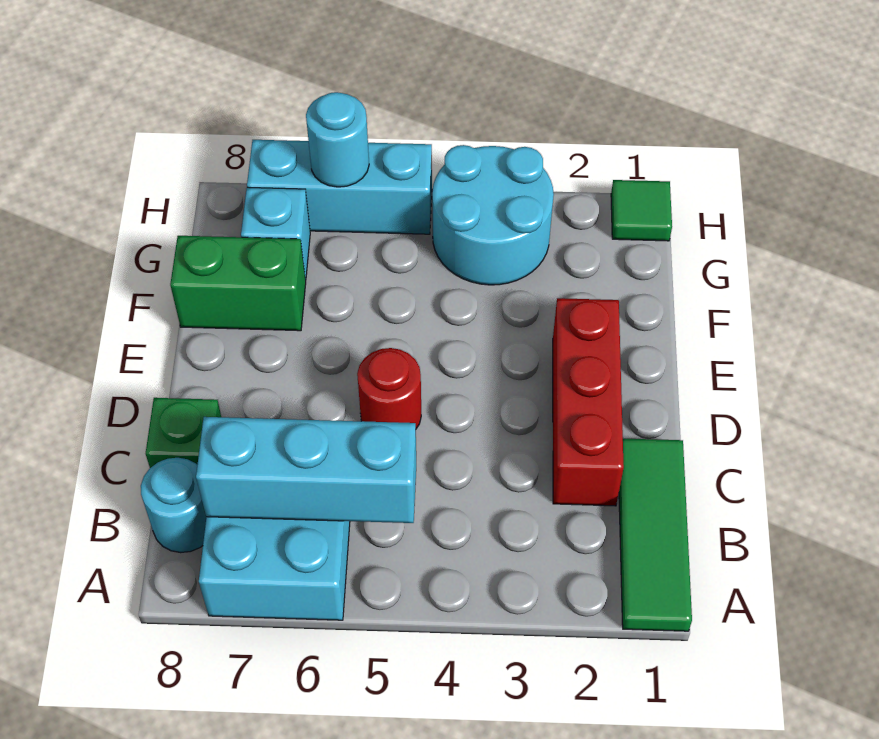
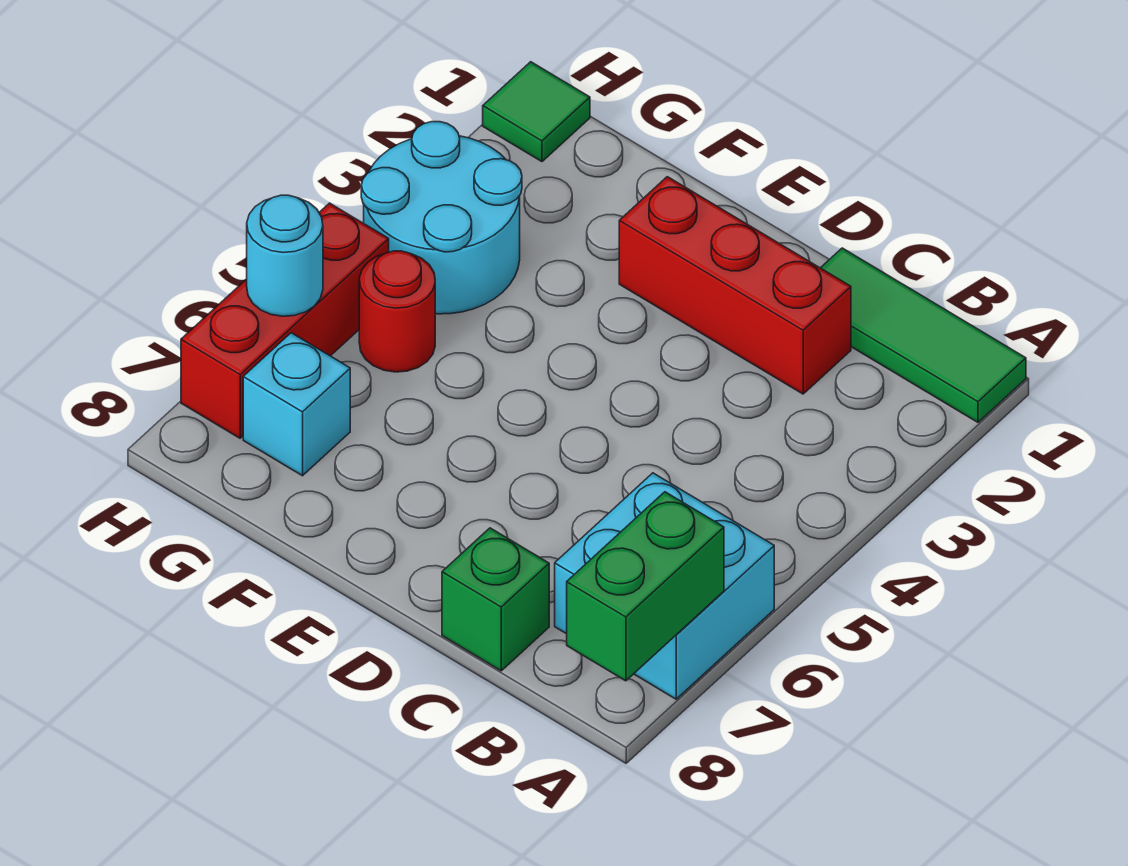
cyan brick B5:B7 level 2 -> none
cyan round brick B8 level 1 -> none
red round brick D5 level 1 -> red round brick G5 level 1
green brick F7:F8 level 1 -> green brick A7:A8 level 2
cyan brick H5:H7 level 1 -> red brick H5:H7 level 1

